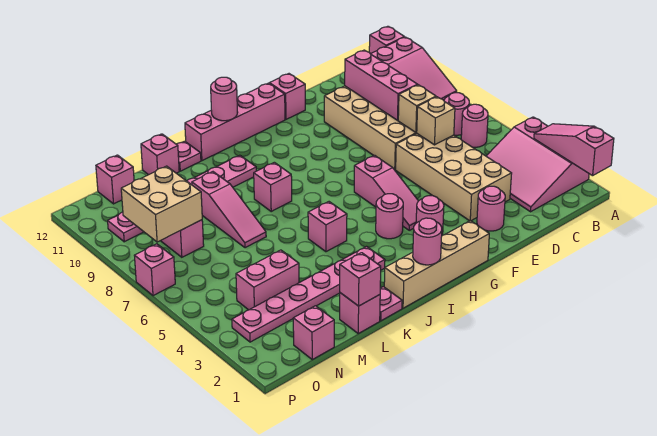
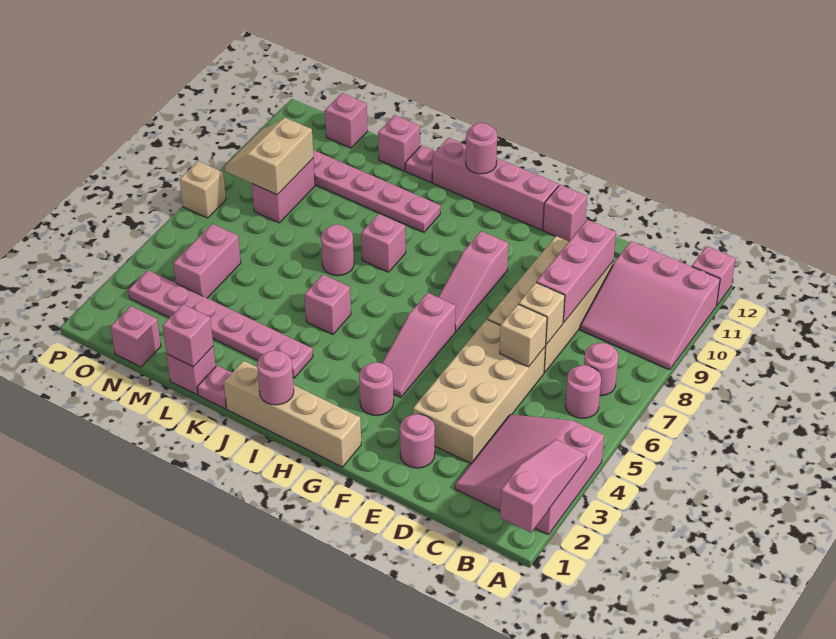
pink round brick H4 level 1 -> pink round brick K7 level 1
pink slope L7:L9 level 1 top 9 -> pink slope G7:G9 level 1 top 9
pink brick M4:N4 level 1 -> pink brick N4:N5 level 1
tan brick N8:O9 level 2 -> tan slope N8:O9 level 2 top N
pink brick P7 level 1 -> tan brick P7 level 1

